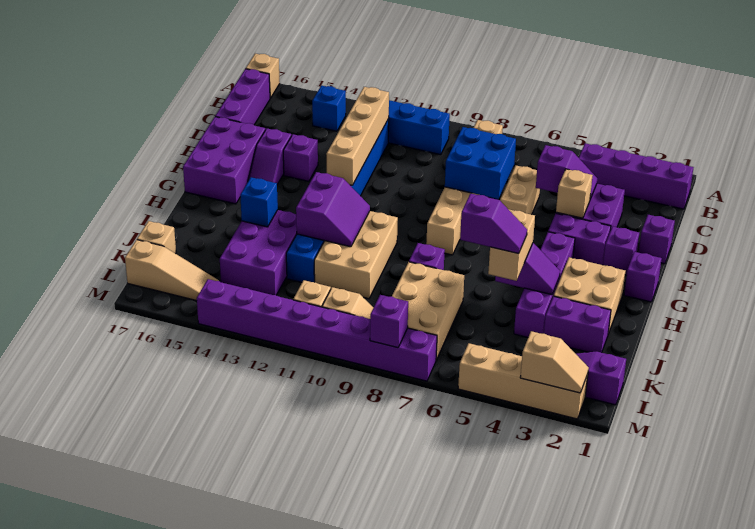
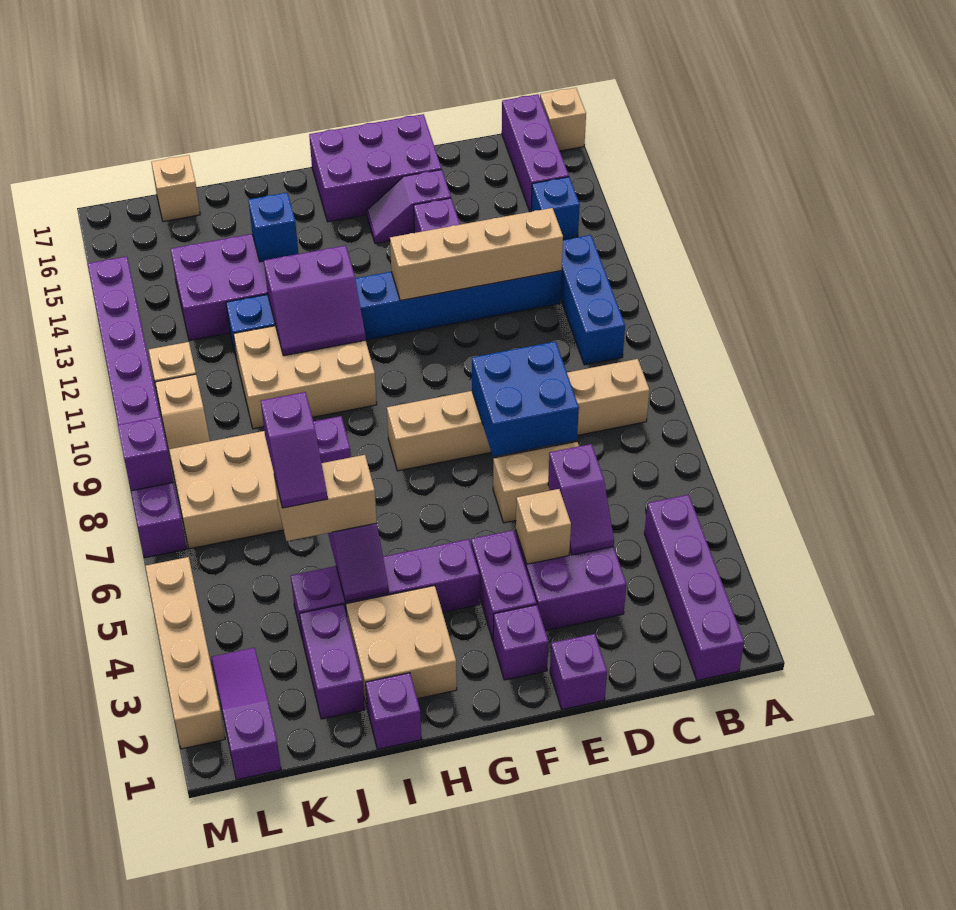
purple brick B17:D17 level 1 -> purple brick B15:B17 level 1
purple brick G1 level 1 -> purple brick I1 level 1
tan slope L15:L17 level 1 top 17 -> none
tan slope M2:M3 level 2 top 3 -> none

